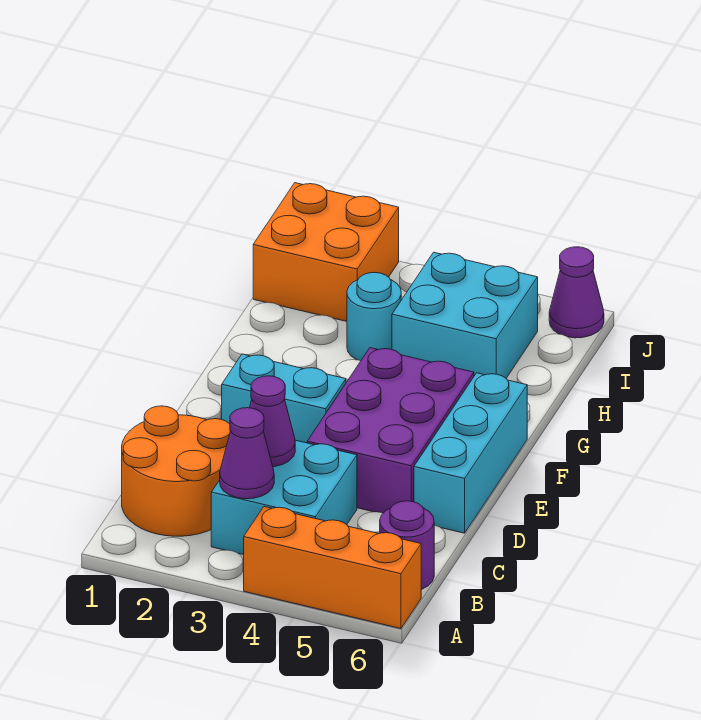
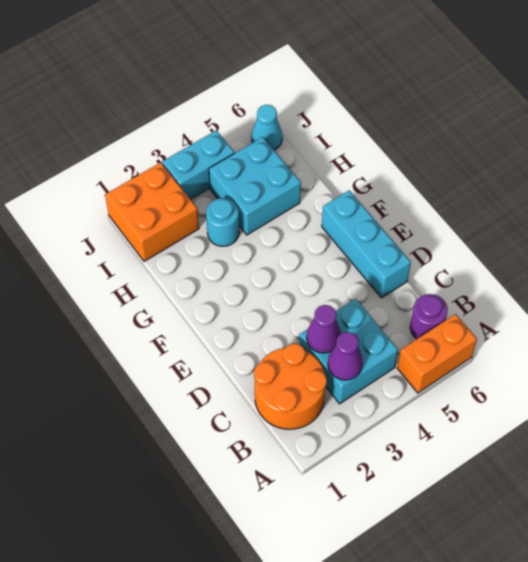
orange brick A4:A6 level 1 -> orange brick A5:A6 level 1
purple brick D4:F5 level 1 -> none
cyan brick E2:E3 level 1 -> cyan brick J3:J4 level 1
purple cone J6 level 1 -> cyan cone J6 level 1

